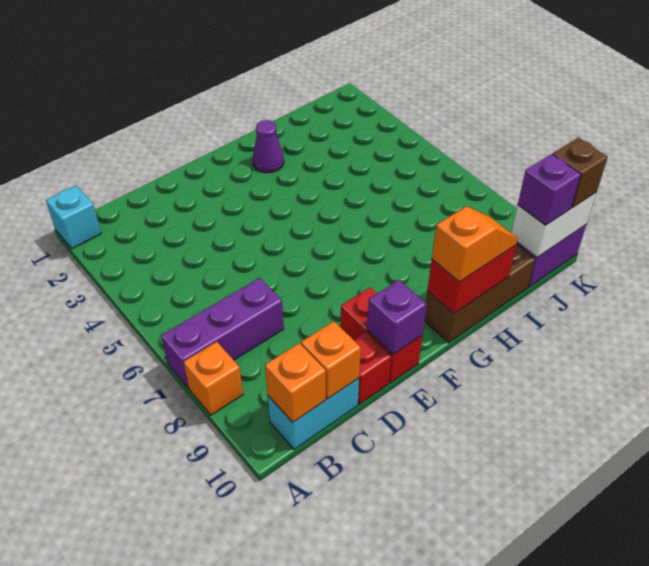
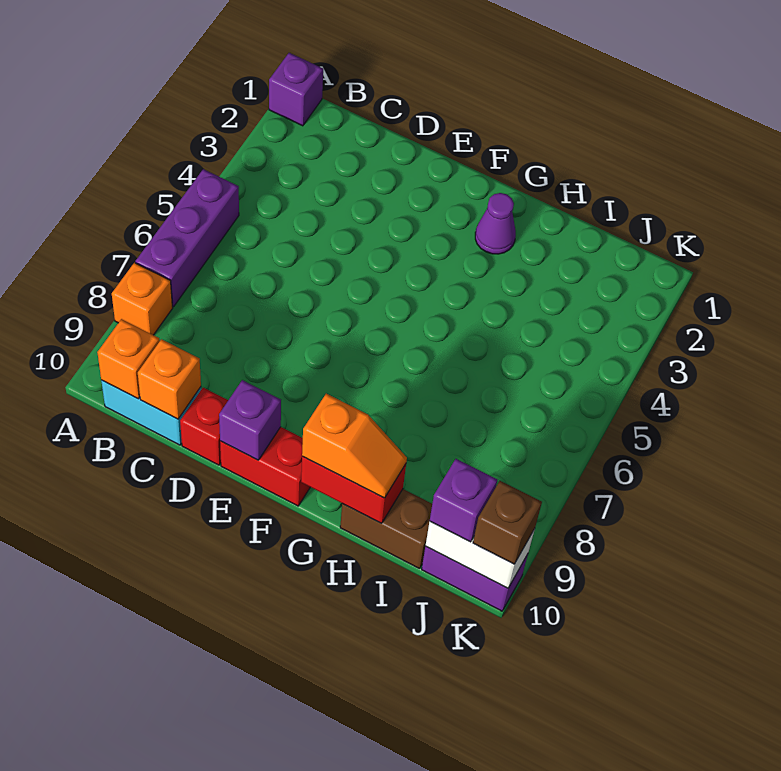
cyan brick A1 level 1 -> purple brick A1 level 1
purple brick A7:C7 level 1 -> purple brick A5:A7 level 1
red brick E9:E10 level 1 -> red brick E10:F10 level 1
brown brick G10:I10 level 1 -> brown brick H10:I10 level 1

